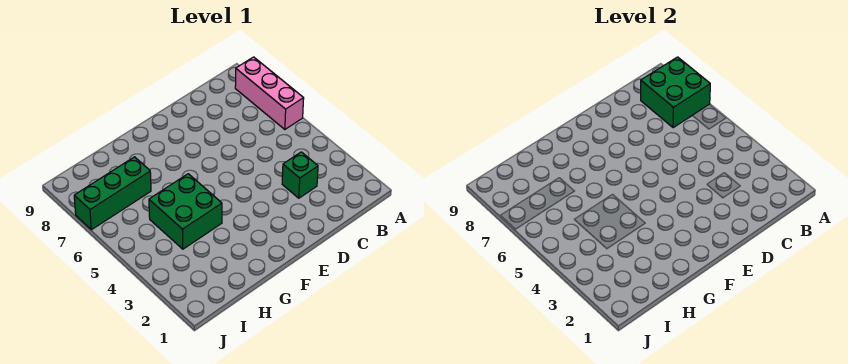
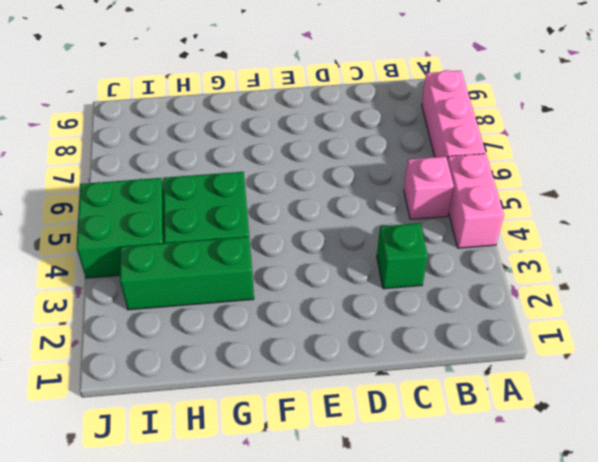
none -> pink brick A4:A5 level 1
green brick A7:B8 level 2 -> green brick I4:J5 level 1
none -> pink brick B5 level 1
green brick H7:J7 level 1 -> green brick G3:I3 level 1

